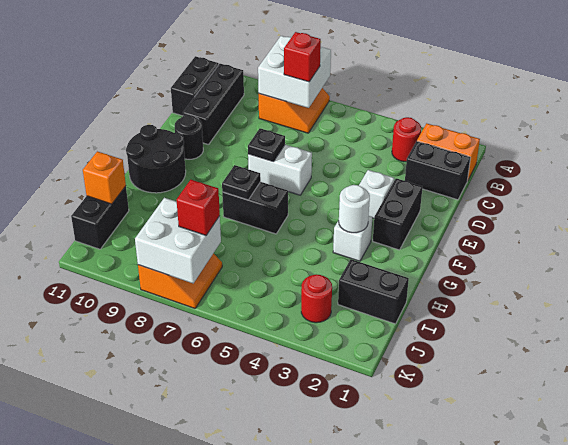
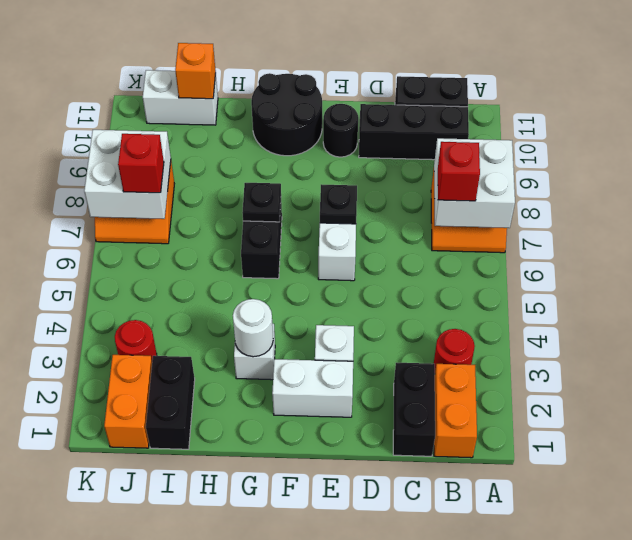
black brick E2:F2 level 1 -> white brick E2:F2 level 1
black brick I11:J11 level 1 -> white brick I11:J11 level 1
none -> orange brick J1:J2 level 1

